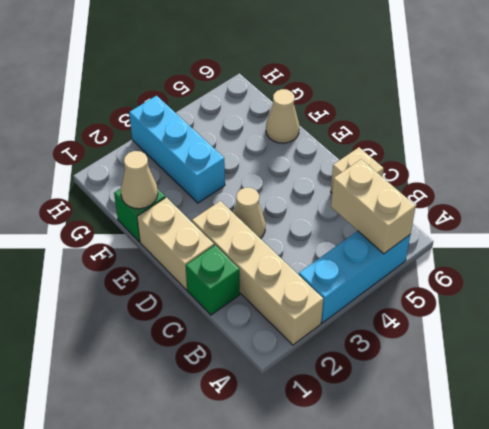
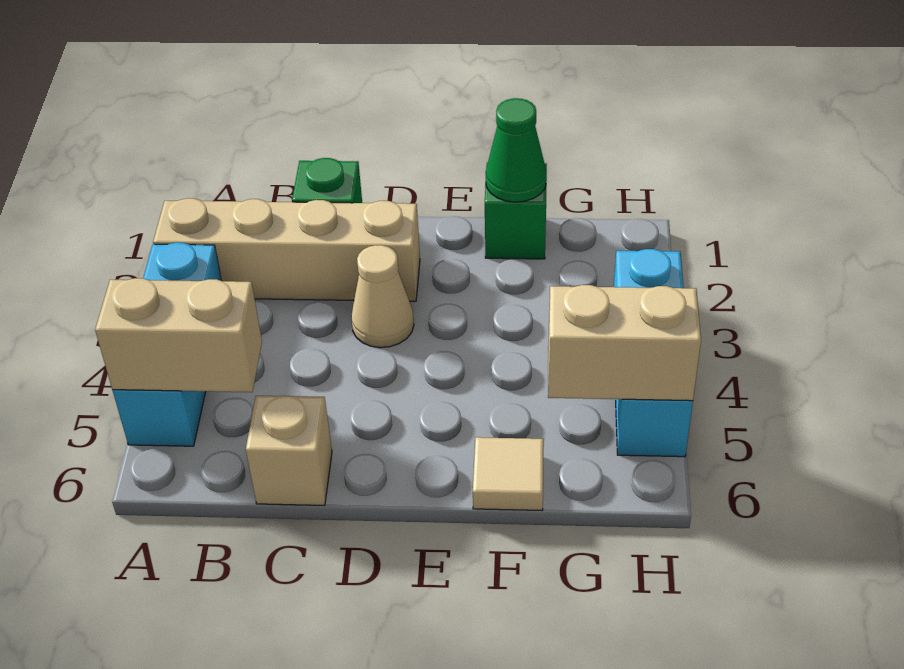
tan brick D1:E1 level 1 -> tan brick G5:H5 level 2
tan cone F1 level 2 -> green cone F1 level 2
cyan brick F3:H3 level 1 -> cyan brick H3:H5 level 1
tan cone F6 level 1 -> tan tile F6 level 1

